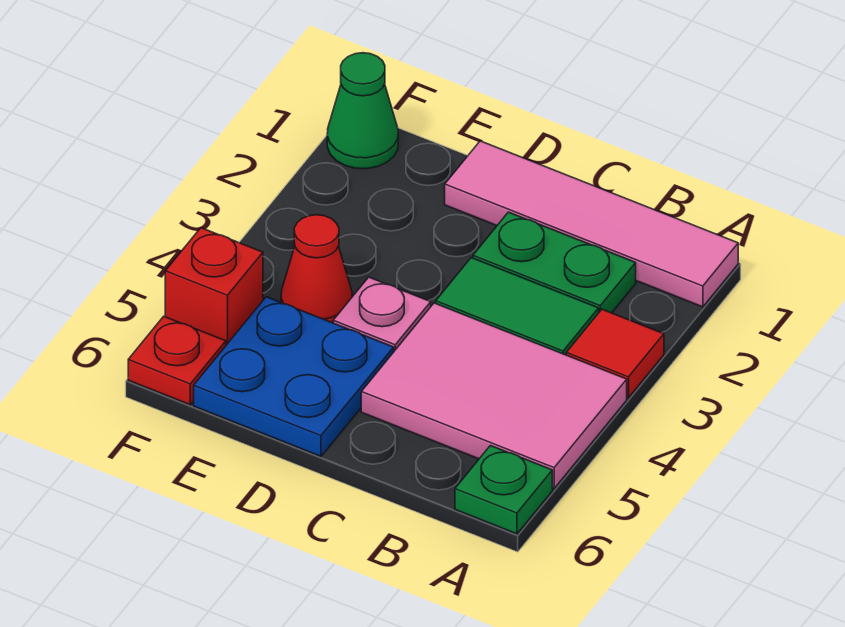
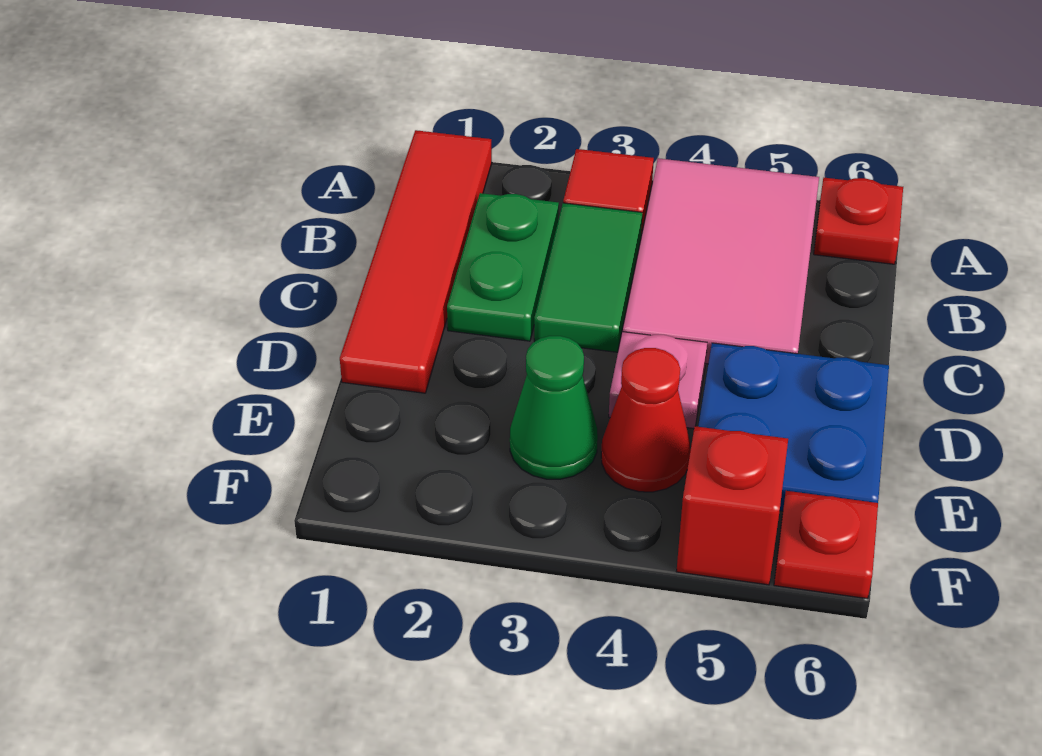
pink tile A1:D1 level 1 -> red tile A1:D1 level 1
green plate A6 level 1 -> red plate A6 level 1
green cone F1 level 1 -> green cone E3 level 1

